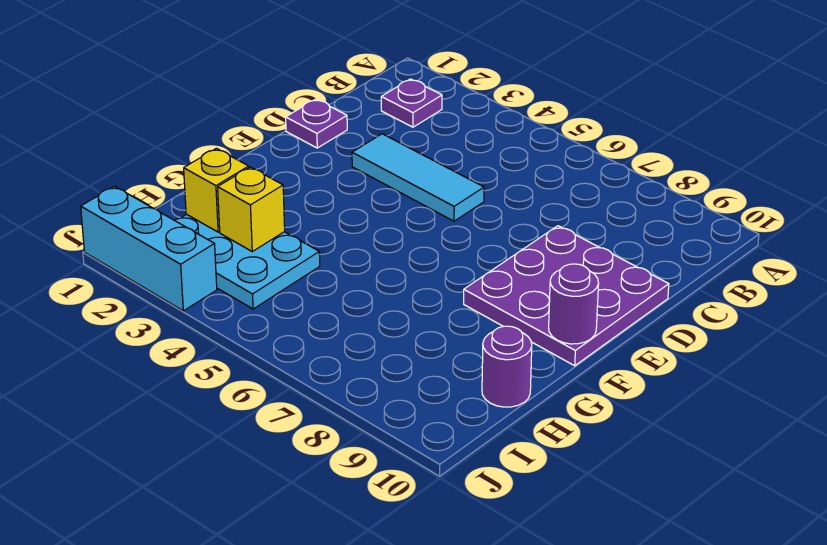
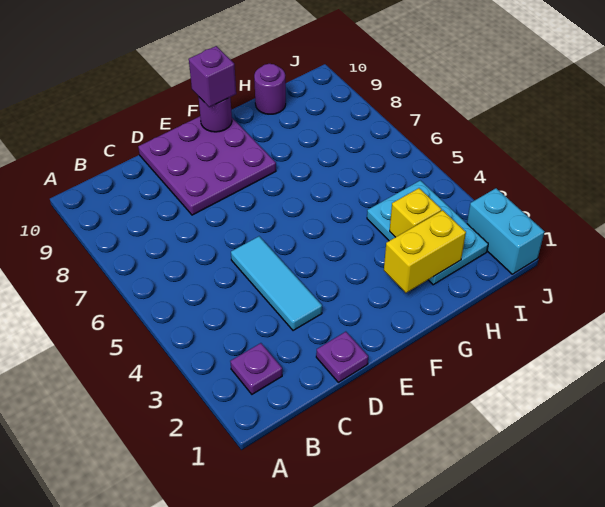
none -> purple brick F10 level 3
yellow brick H2 level 2 -> yellow brick G2:H2 level 2
cyan brick J1:J3 level 1 -> cyan brick J1:J2 level 1

